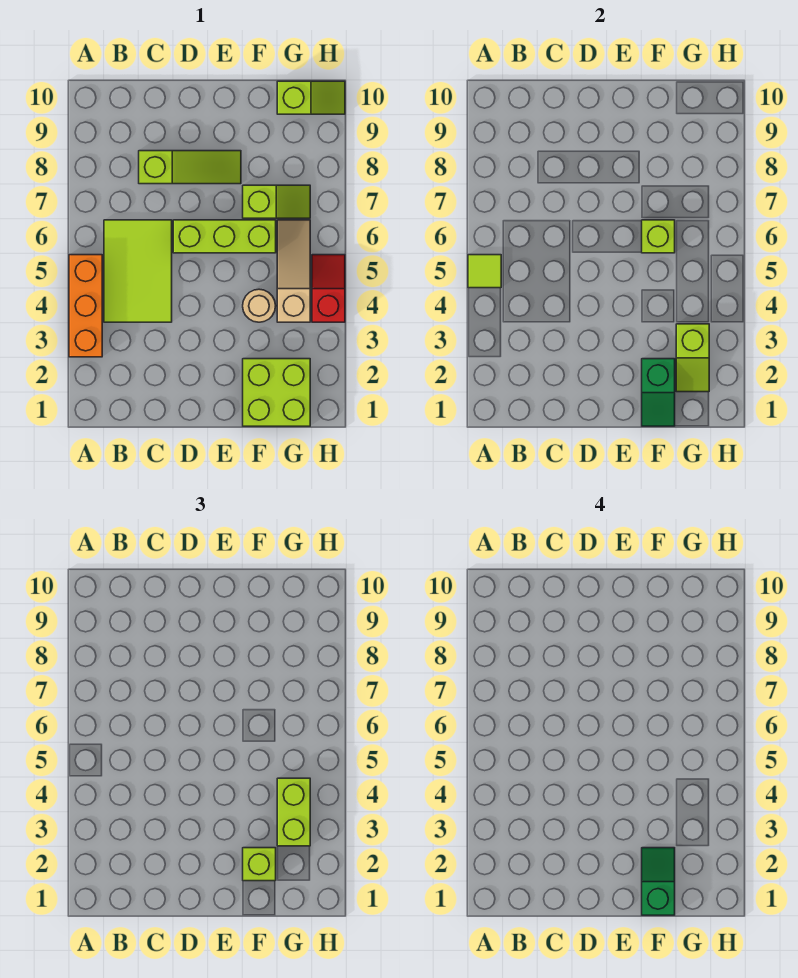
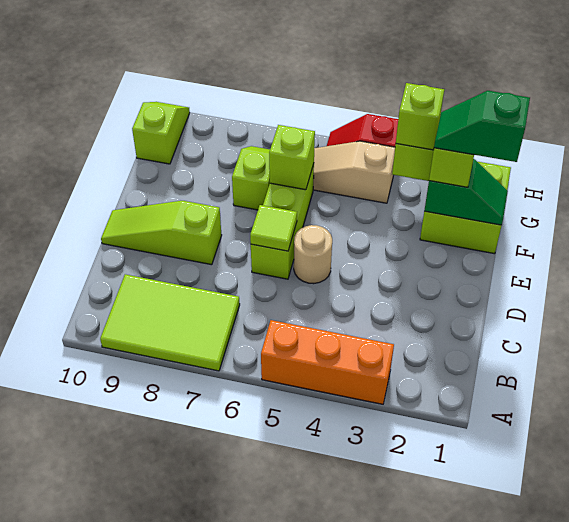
lime tile A5 level 2 -> lime tile D6 level 2
lime tile B4:C6 level 1 -> lime tile A7:B9 level 1
lime slope C8:E8 level 1 top C -> lime slope D8:D10 level 1 top 8
tan round brick F4 level 1 -> tan round brick D5 level 1
lime brick G3:G4 level 3 -> lime brick G3 level 3

